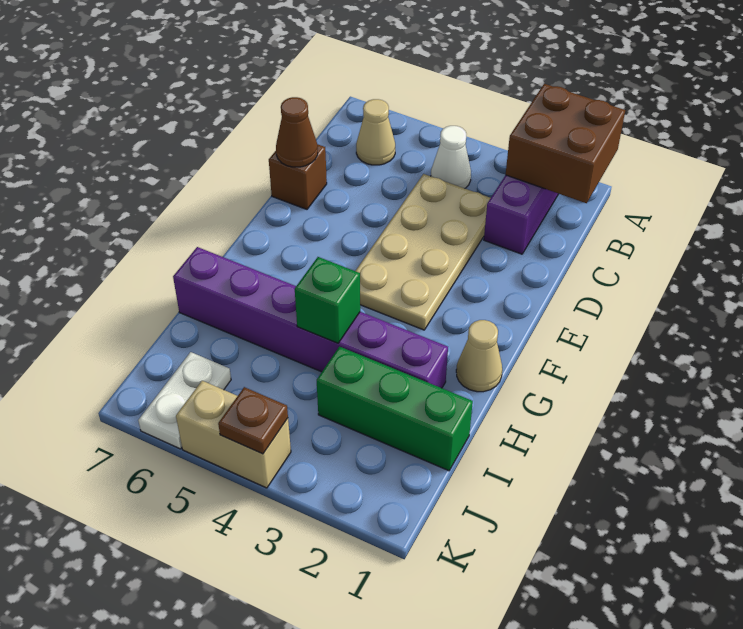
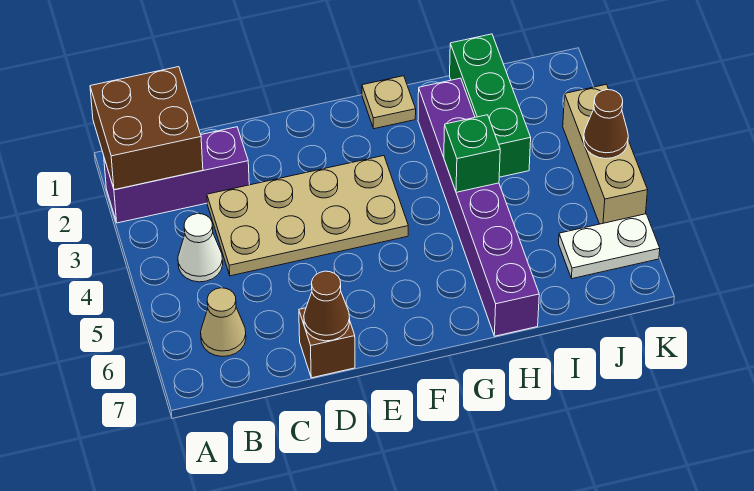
tan cone G1 level 1 -> tan plate G1 level 1
tan brick K4:K5 level 1 -> tan brick K3:K5 level 1
brown plate K4 level 2 -> brown cone K4 level 2

